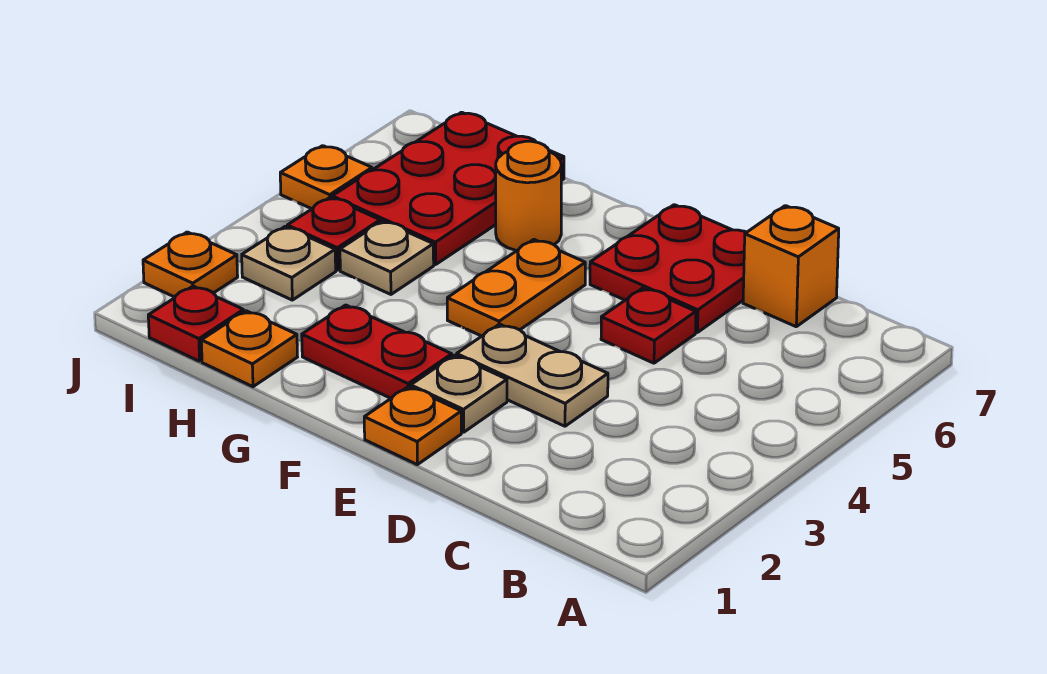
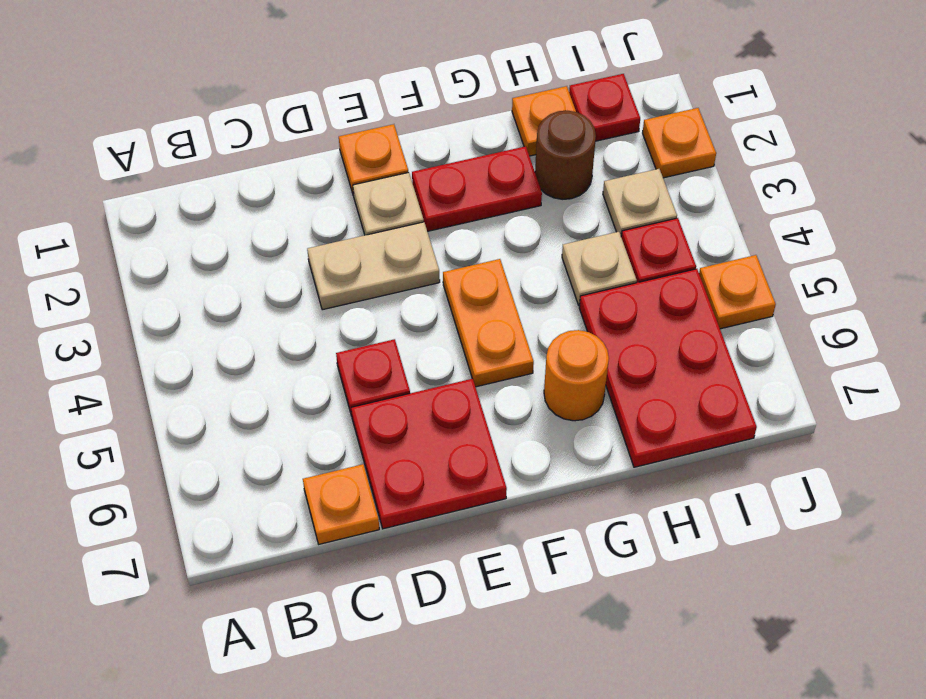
orange brick C7 level 1 -> orange plate C7 level 1
none -> brown round brick H2 level 1

